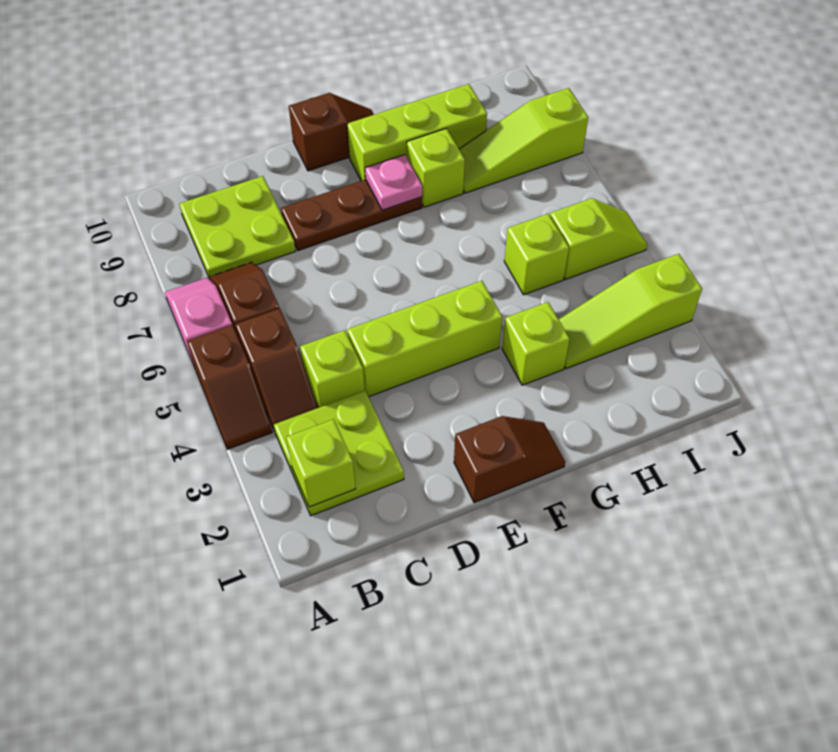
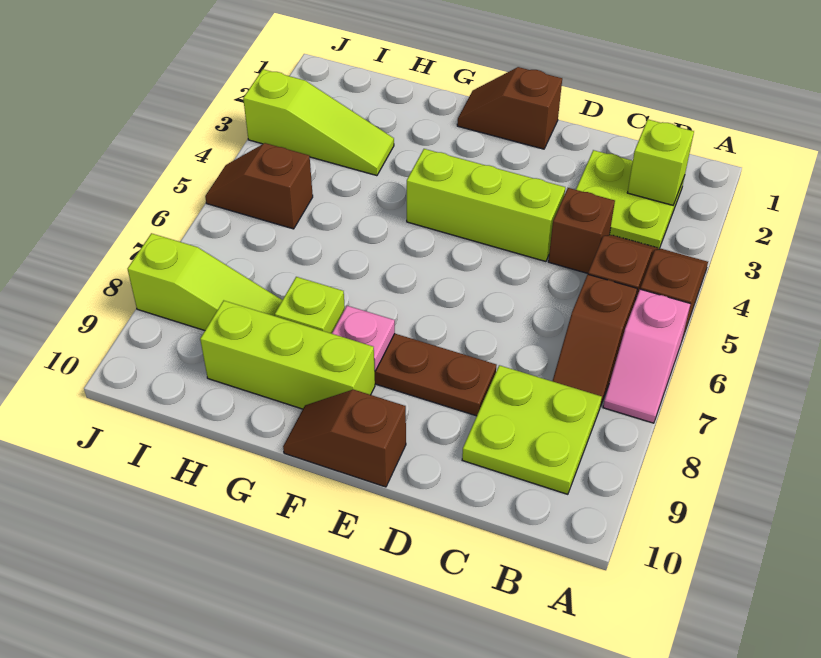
lime brick C4 level 1 -> brown brick C4 level 1
lime brick G3 level 1 -> none
lime brick H5 level 1 -> none
lime slope I5:J5 level 1 top I -> brown slope I5:J5 level 1 top I

